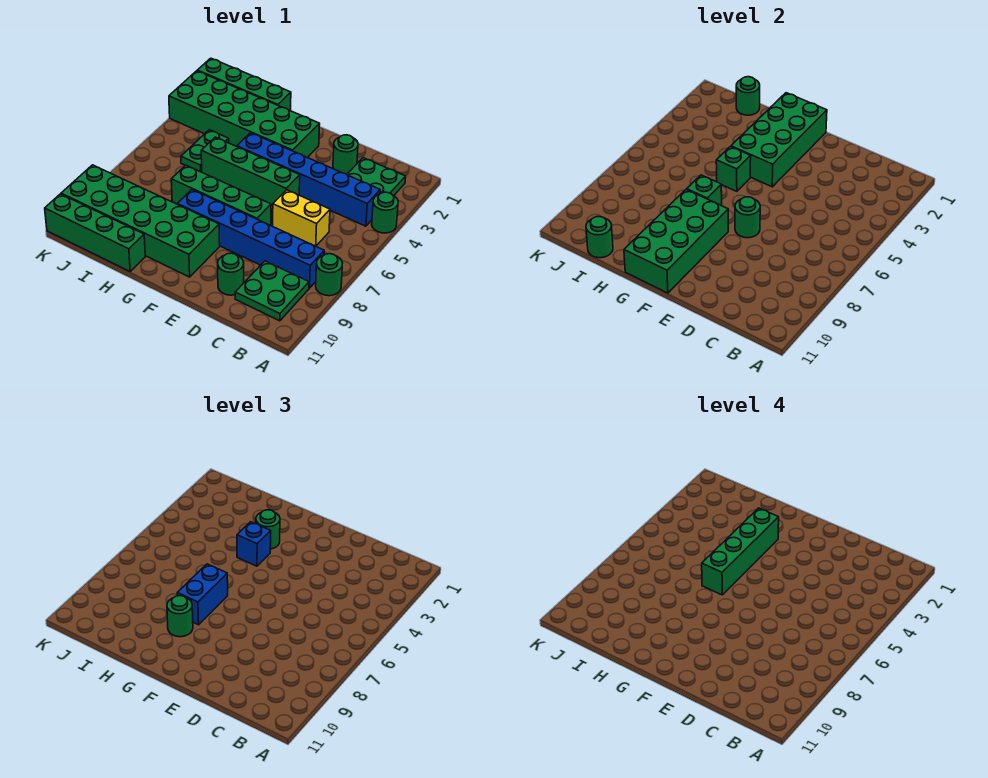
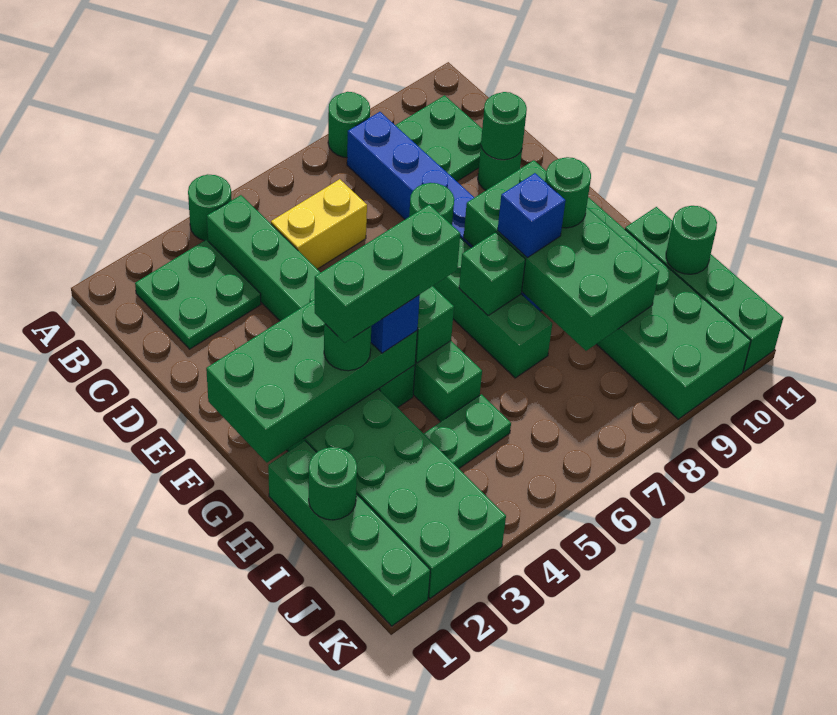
blue brick B4:G4 level 1 -> green brick B4:G4 level 1
yellow brick C6:D6 level 1 -> yellow brick C5:C6 level 1
green round brick D2 level 1 -> green round brick D10 level 2
green brick F8:G11 level 2 -> green brick F8:I9 level 2
green brick G3:G6 level 4 -> green brick G3:G5 level 4
blue brick G7:G8 level 3 -> blue brick G8 level 3

